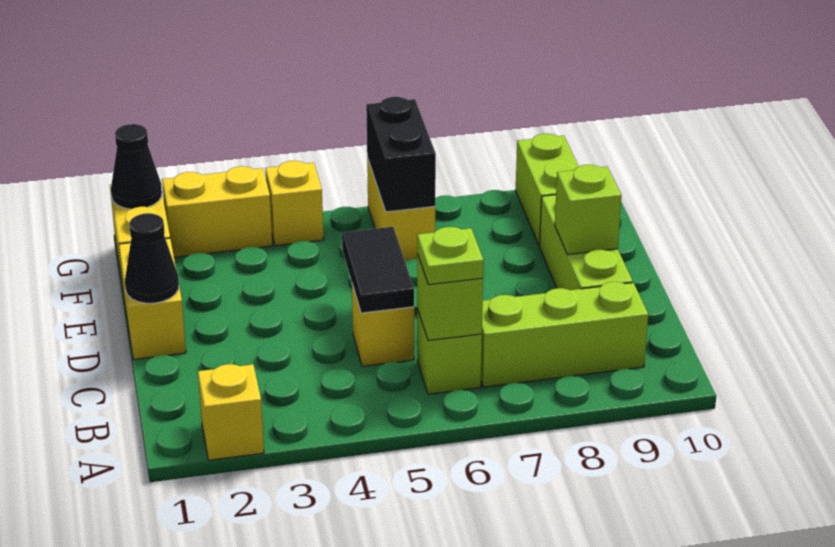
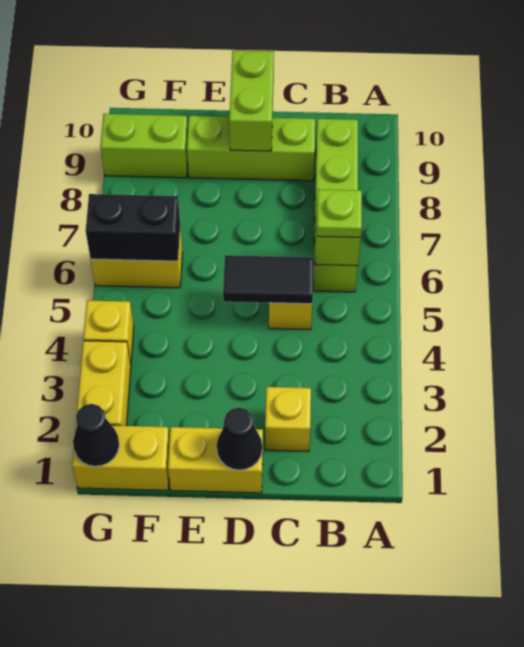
yellow brick A2 level 1 -> yellow brick C2 level 1
lime brick D9 level 2 -> lime brick D9:D10 level 2

